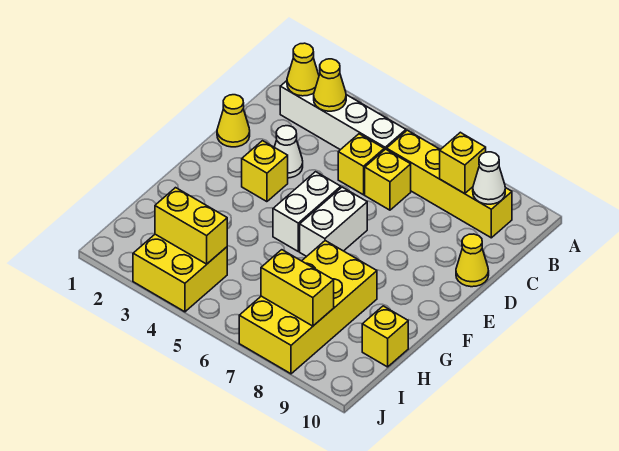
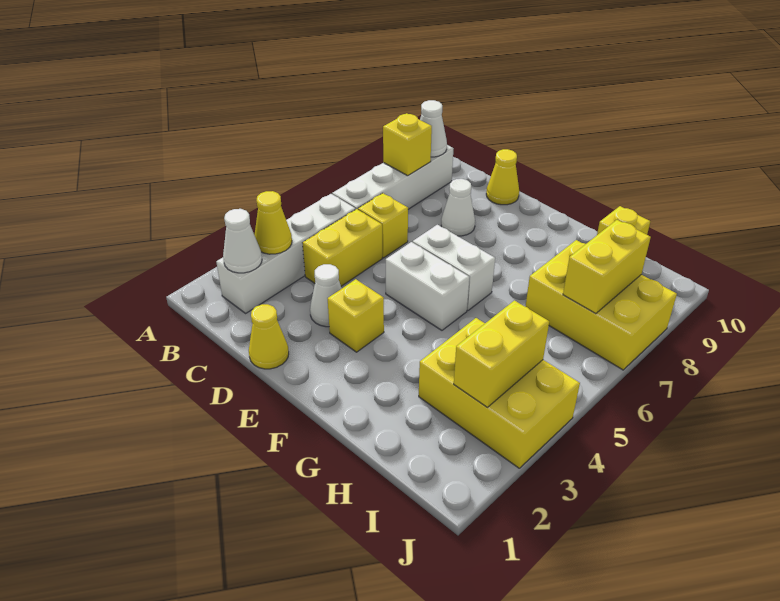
yellow cone B2 level 2 -> white cone B2 level 2
yellow brick B6:B9 level 1 -> white brick B6:B9 level 1
yellow brick C5 level 1 -> yellow brick C4:C5 level 1
none -> white cone D8 level 1
yellow brick G7:J8 level 1 -> yellow brick H7:J8 level 1
yellow brick I3:J4 level 1 -> yellow brick H3:J4 level 1

